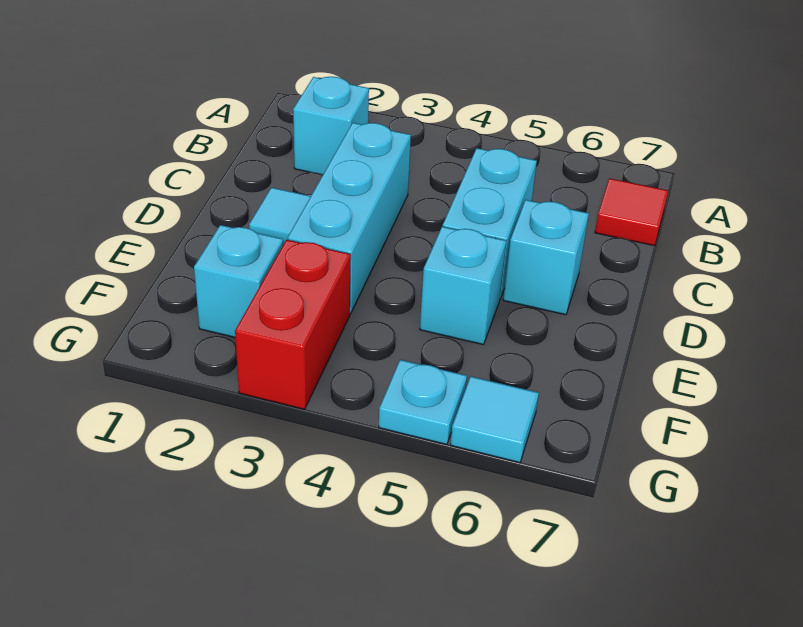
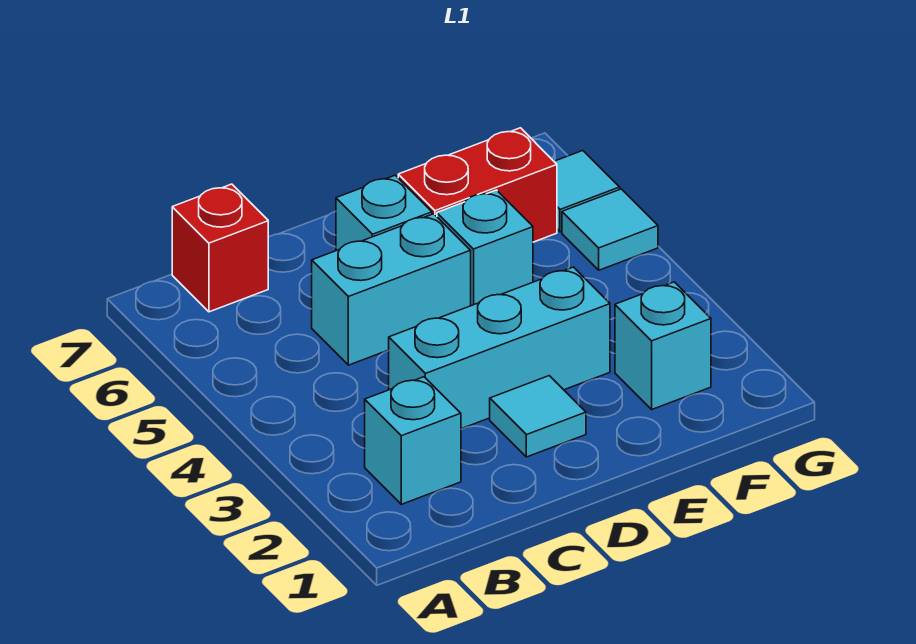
red tile B7 level 1 -> red brick B7 level 1
red brick F3:G3 level 1 -> red brick E6:F6 level 1
cyan plate G5 level 1 -> cyan tile G5 level 1

